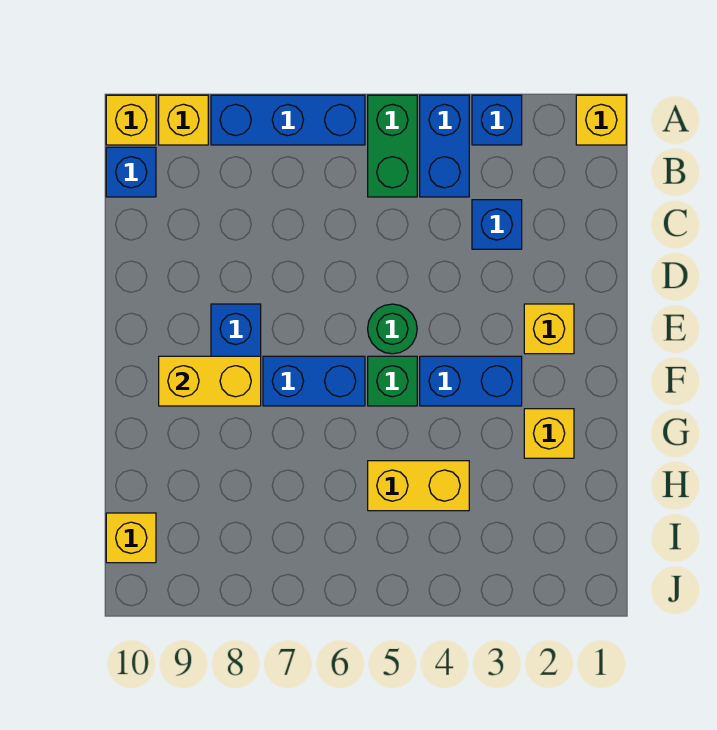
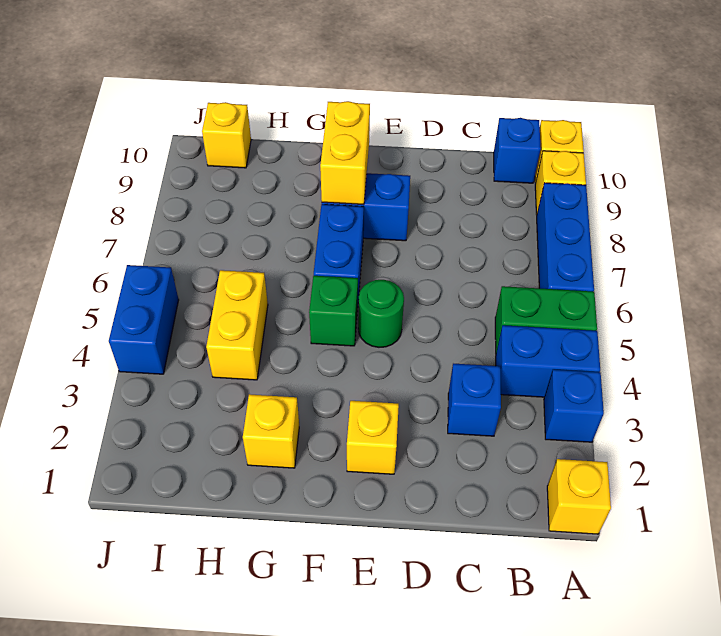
blue brick F3:F4 level 1 -> blue brick J4:J5 level 1

